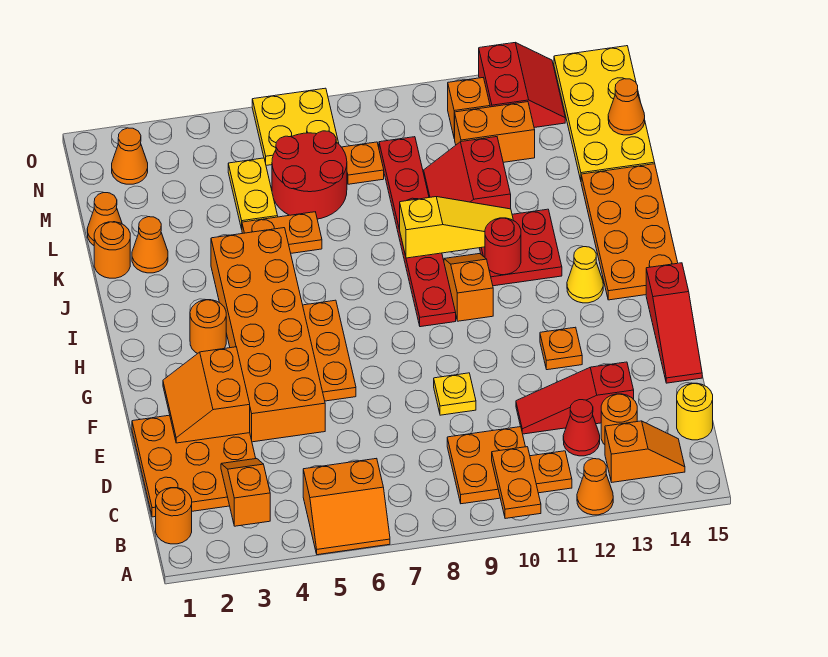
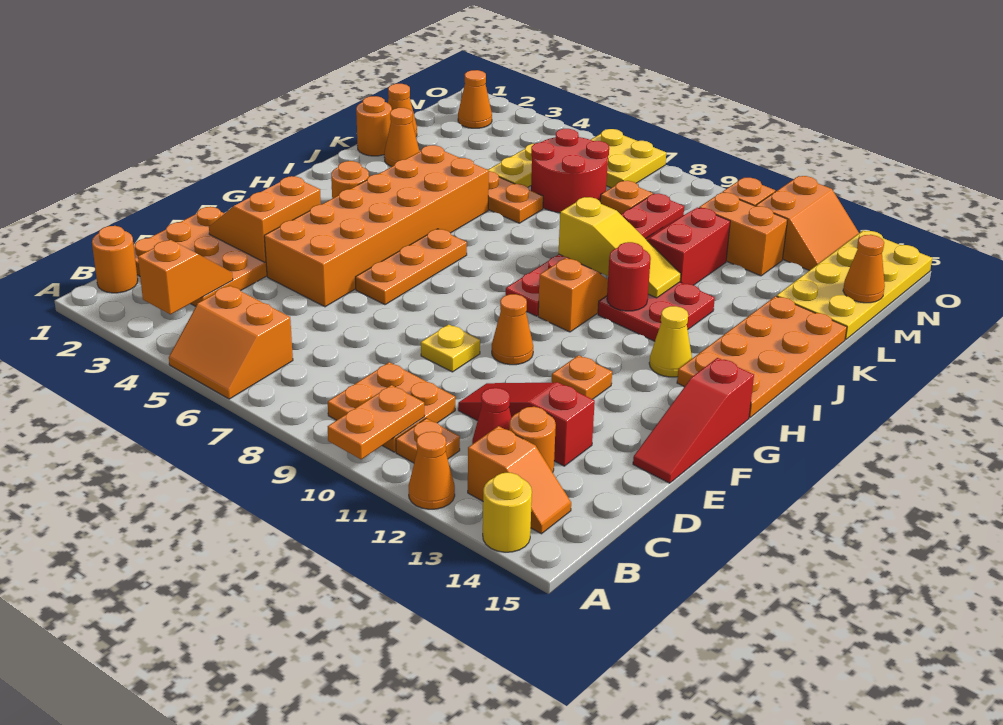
yellow round brick C15 level 1 -> yellow round brick A14 level 1
none -> orange cone F10 level 1
red slope N12:O13 level 1 top 12 -> orange slope N12:O13 level 1 top 12

